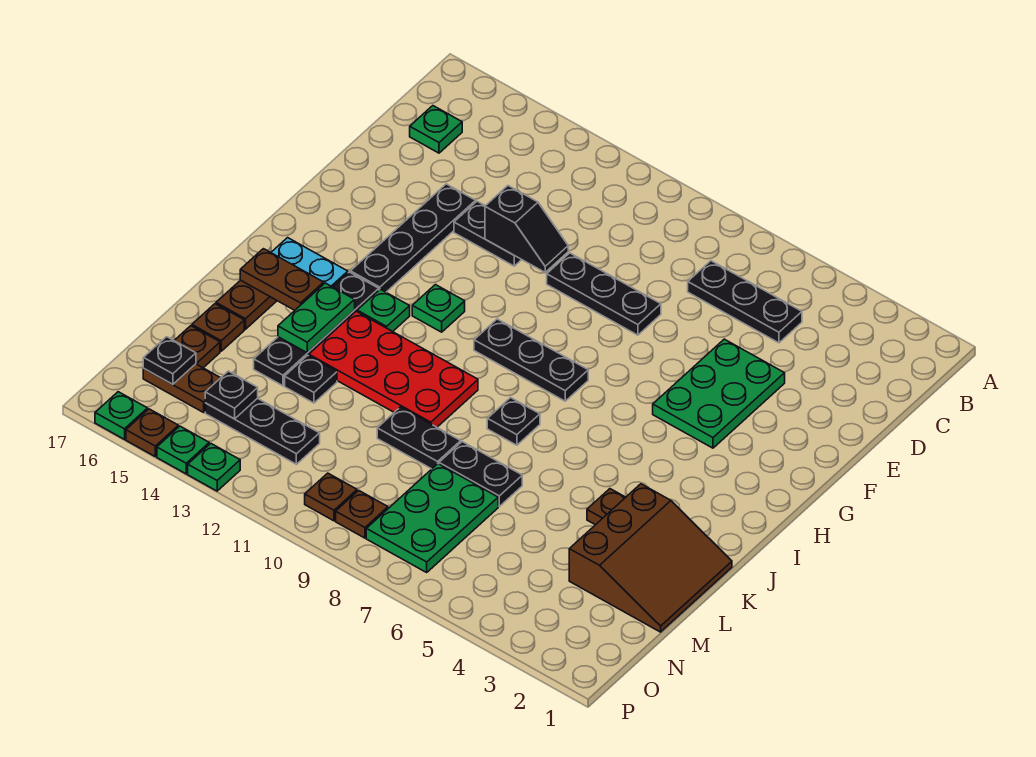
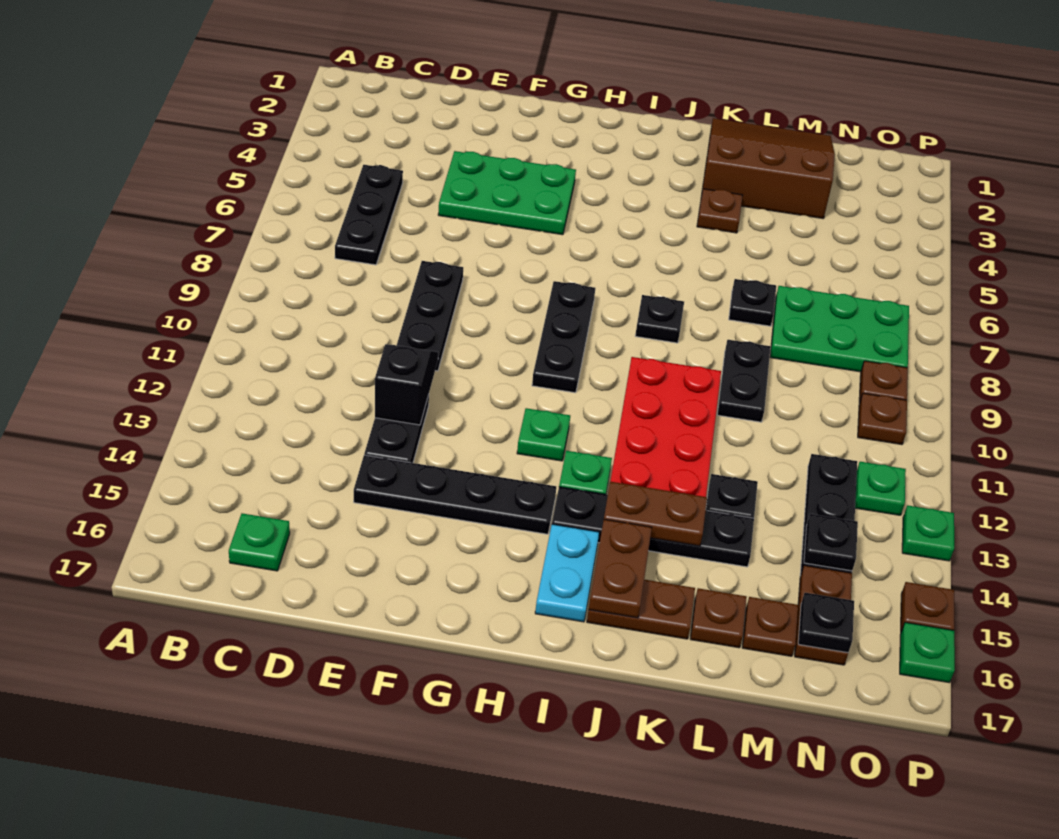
green plate J14:K14 level 2 -> brown plate J14:K14 level 2
black plate L7:L8 level 1 -> black plate L7 level 1
green plate P14 level 1 -> green plate O12 level 1

